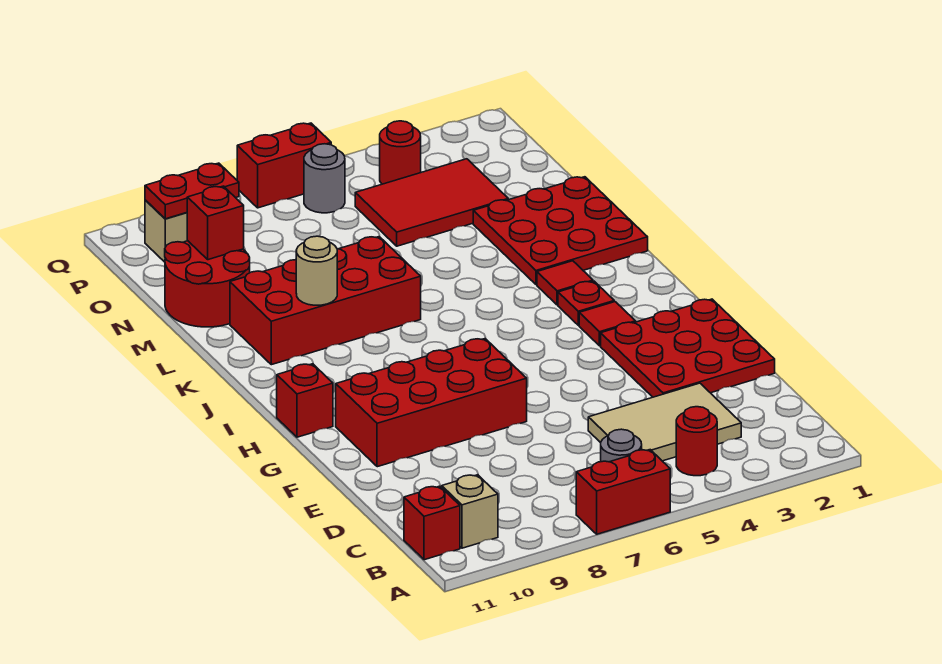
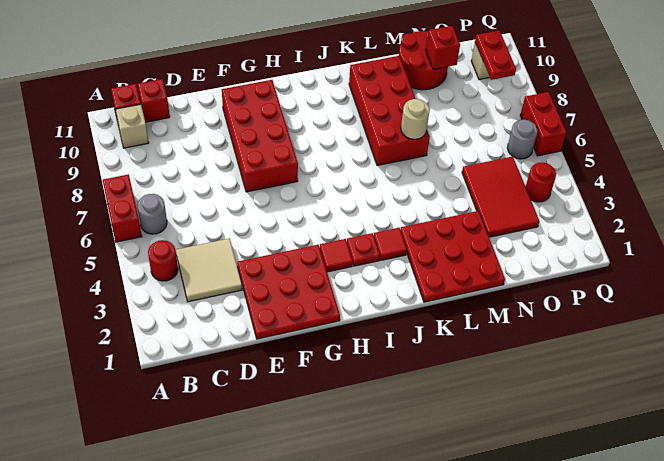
tan tile C3:D5 level 1 -> tan tile C3:D4 level 1
red brick H11 level 1 -> red brick C11 level 1
tan round brick K9 level 2 -> tan round brick L7 level 2

